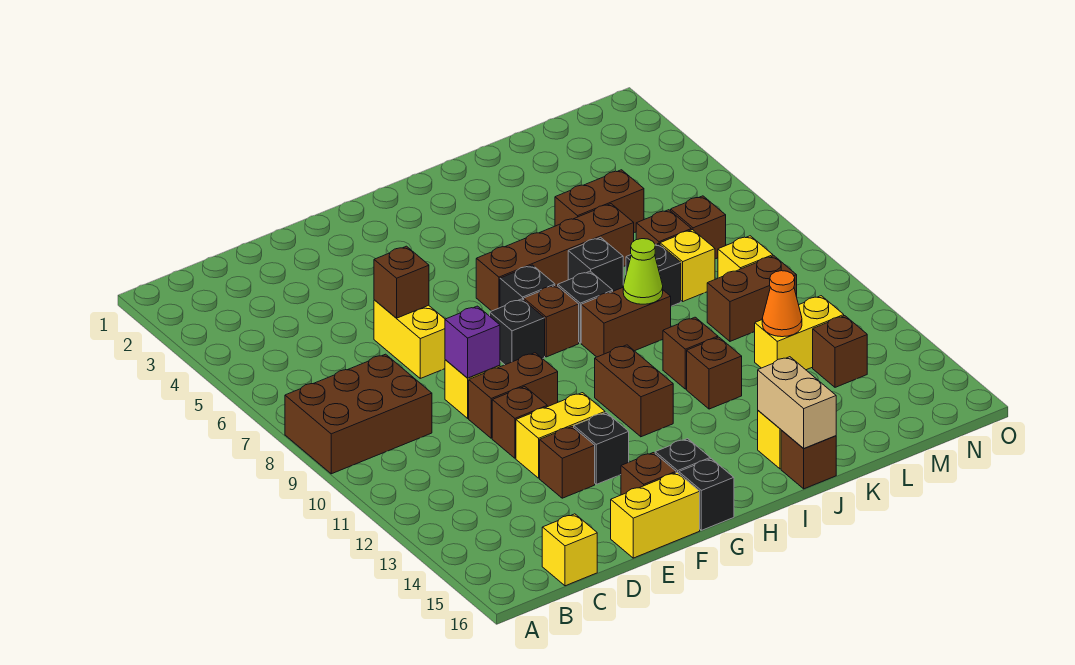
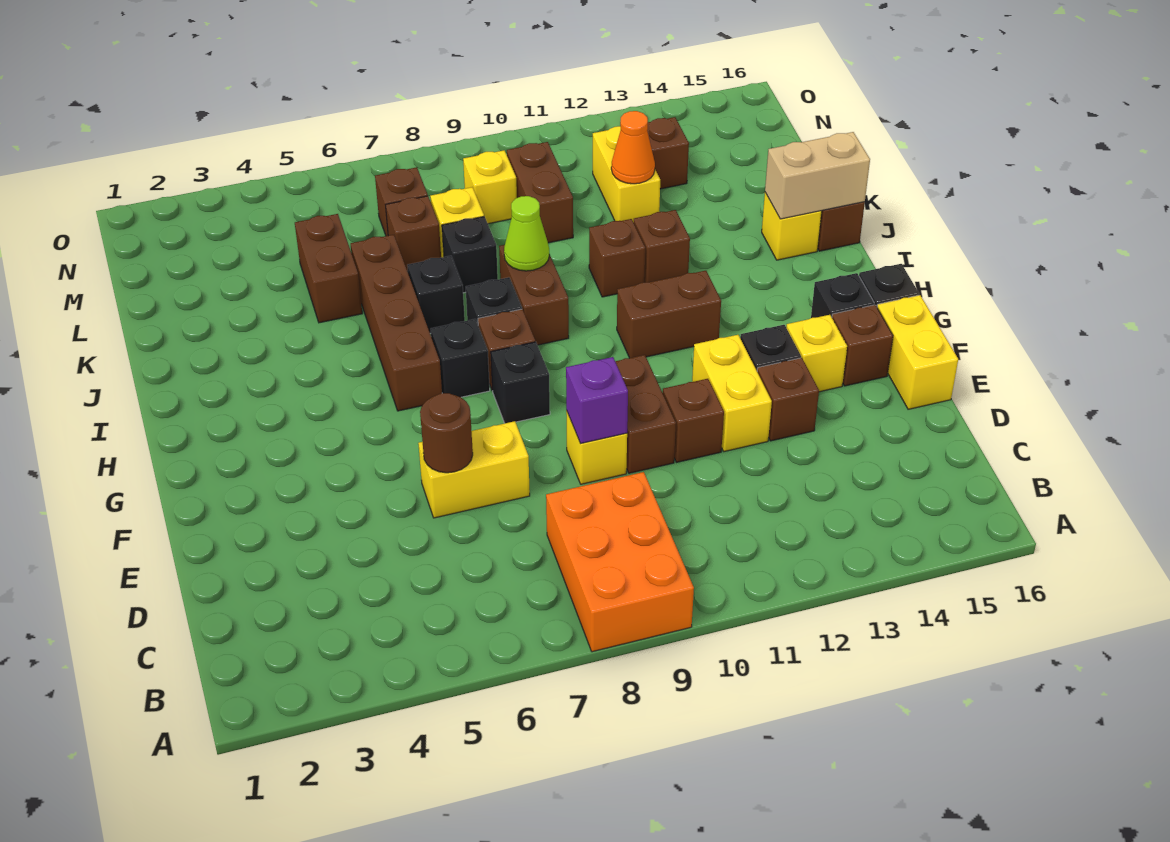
brown brick A8:C9 level 1 -> orange brick A8:C9 level 1
yellow brick C16 level 1 -> yellow brick F14 level 1
brown brick E6 level 2 -> brown round brick E6 level 2

